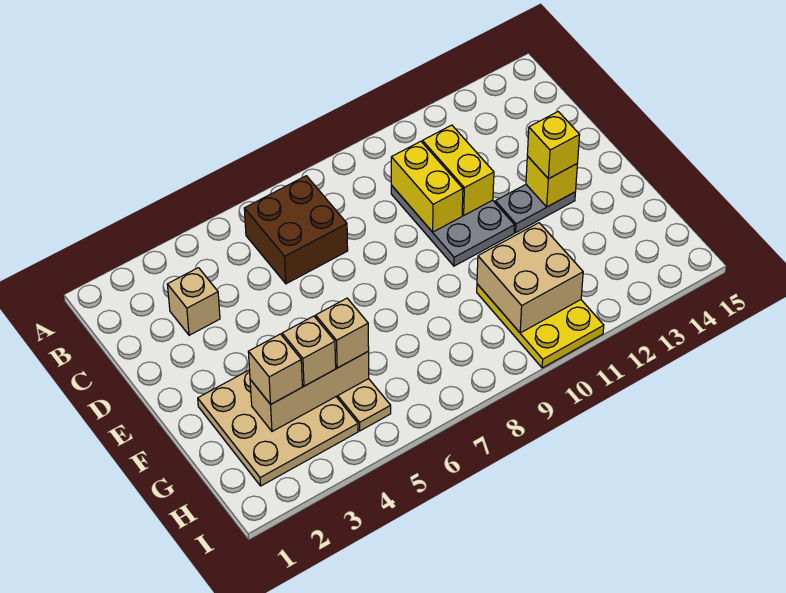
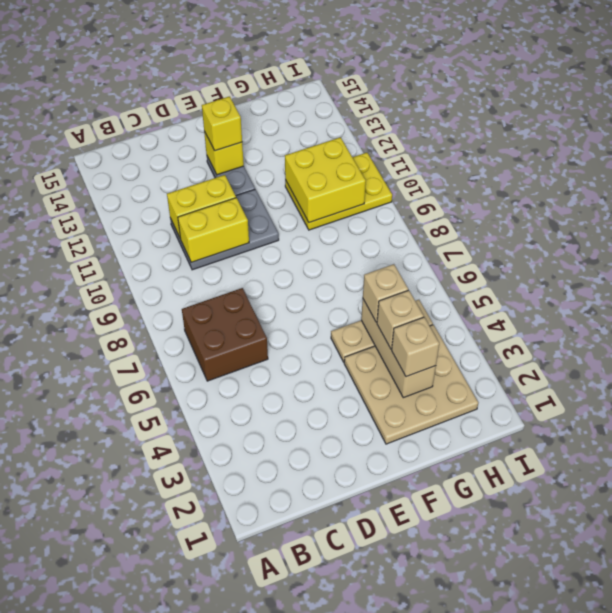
tan brick C3 level 1 -> none
tan brick G10:H11 level 2 -> yellow brick G10:H11 level 2

